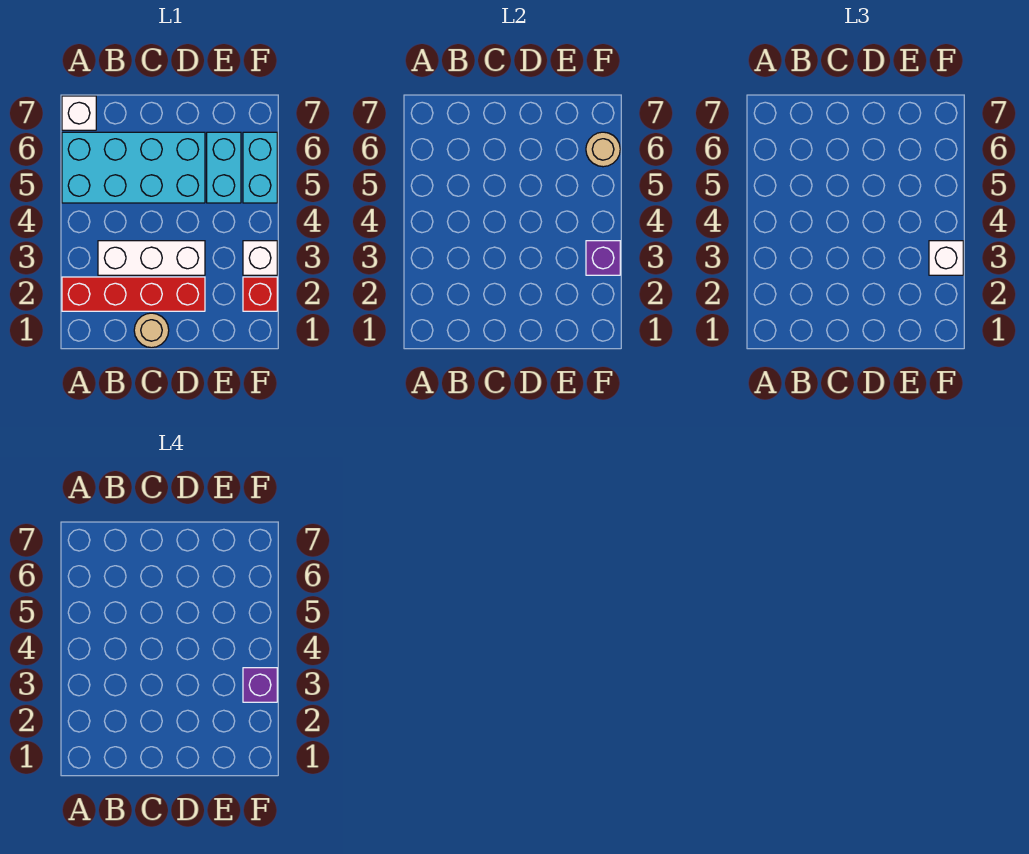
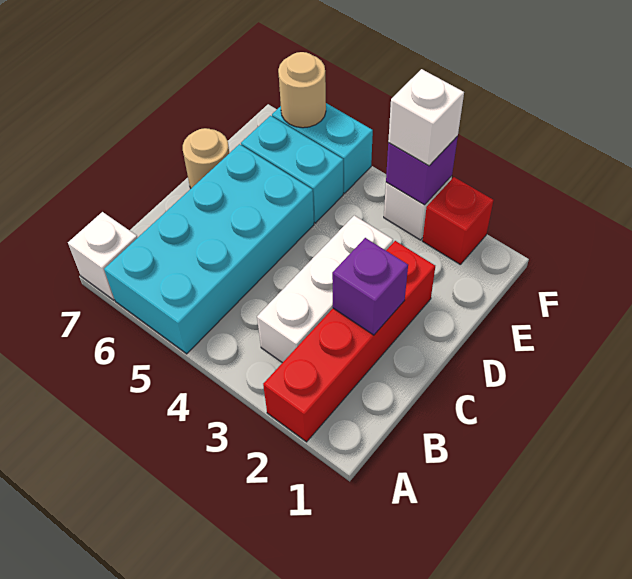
tan round brick C1 level 1 -> tan round brick D7 level 1
purple brick F3 level 4 -> purple brick C2 level 2

